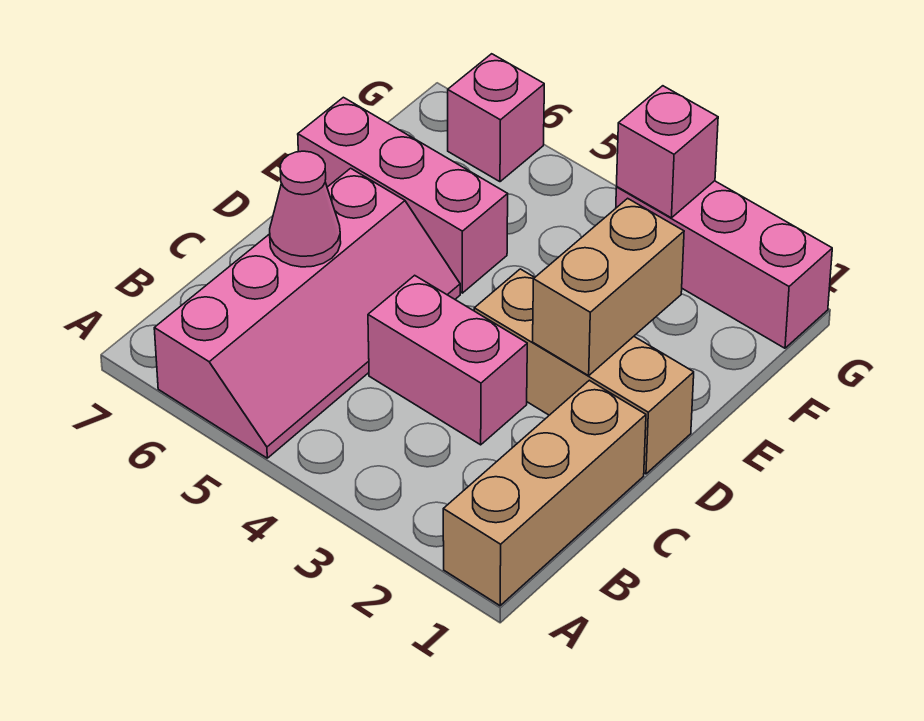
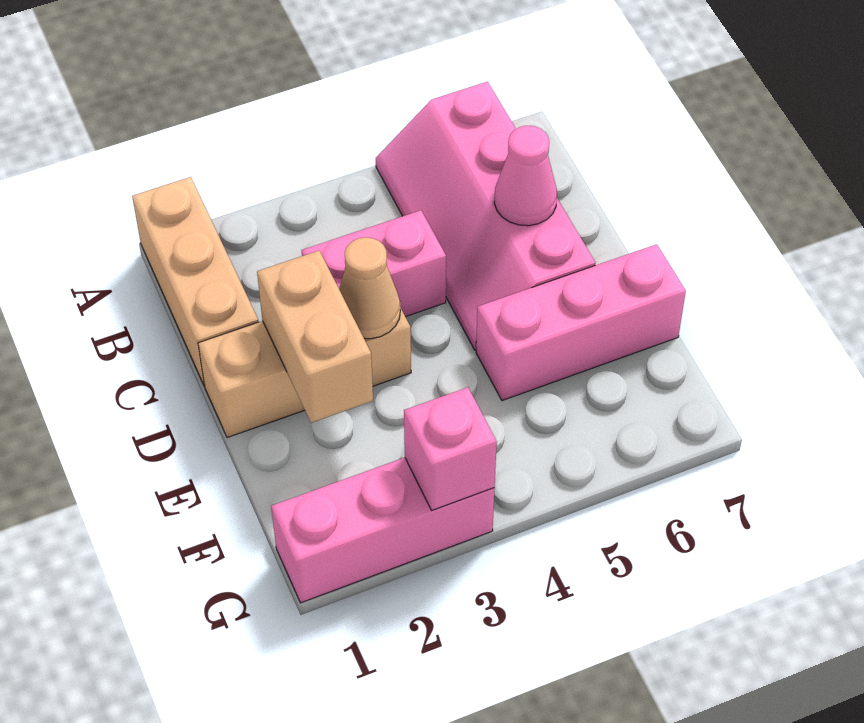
none -> tan cone D3 level 2
pink brick G6 level 1 -> none

